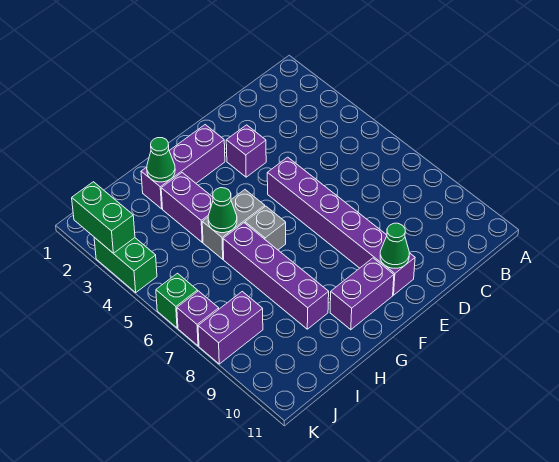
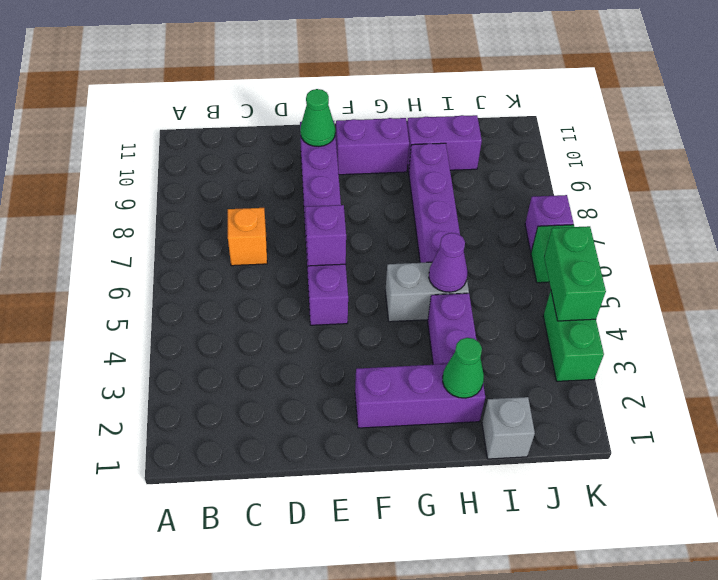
none -> orange brick C7 level 1
purple brick E3 level 1 -> purple brick E6 level 2
grey brick G6 level 1 -> grey brick I1 level 1
green cone H5 level 2 -> purple cone H5 level 2
purple brick J8:K8 level 1 -> purple brick H10:I10 level 1
green brick K2:K3 level 2 -> green brick K4:K5 level 2

